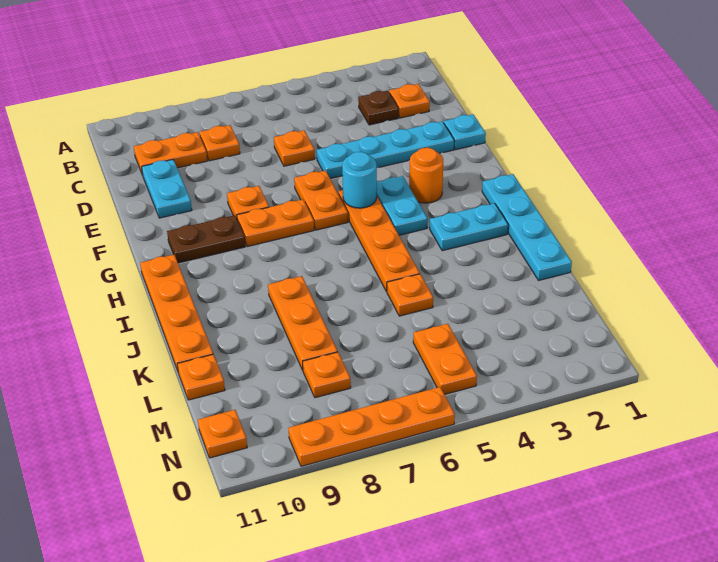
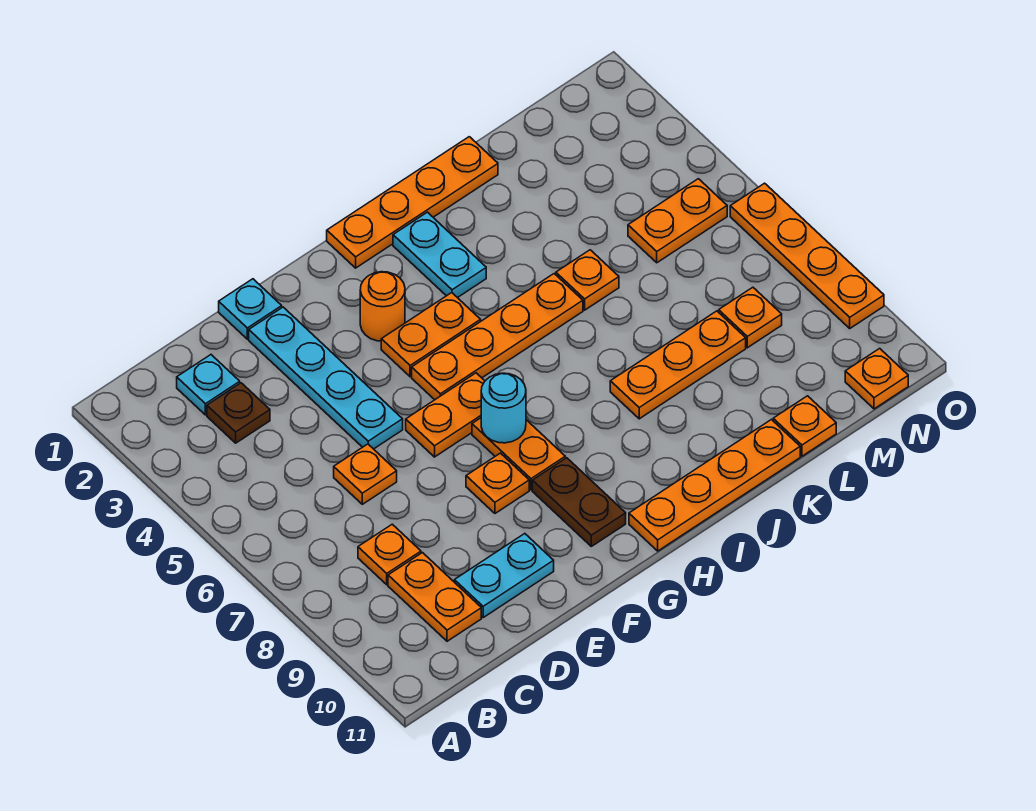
orange plate C2 level 1 -> cyan plate C2 level 1
cyan plate G4:H4 level 1 -> orange plate G4:H4 level 1
cyan round brick G5 level 2 -> cyan round brick G7 level 2
cyan plate H1:K1 level 1 -> orange plate H1:K1 level 1

